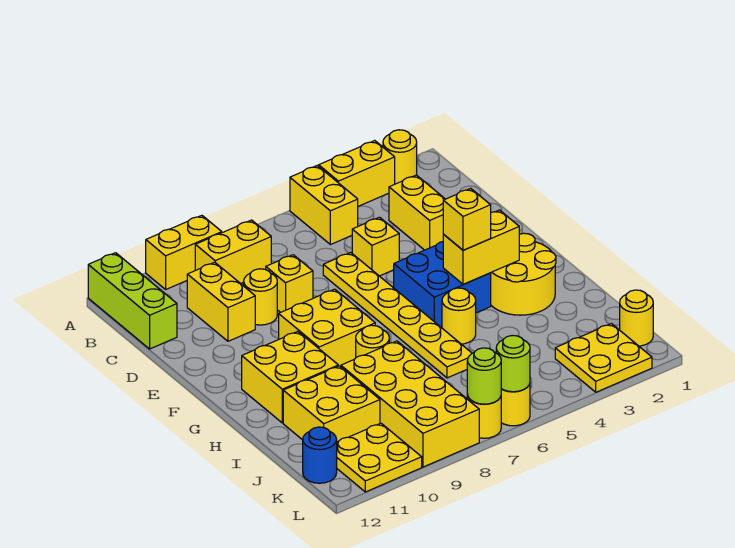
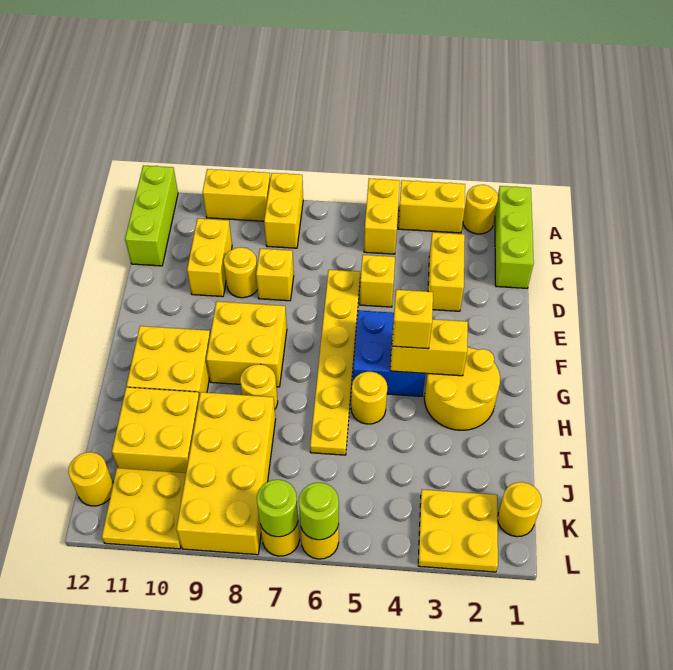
none -> lime brick A1:C1 level 1
yellow brick B8:B9 level 1 -> yellow brick A8:B8 level 1
blue round brick K12 level 1 -> yellow round brick K12 level 1

